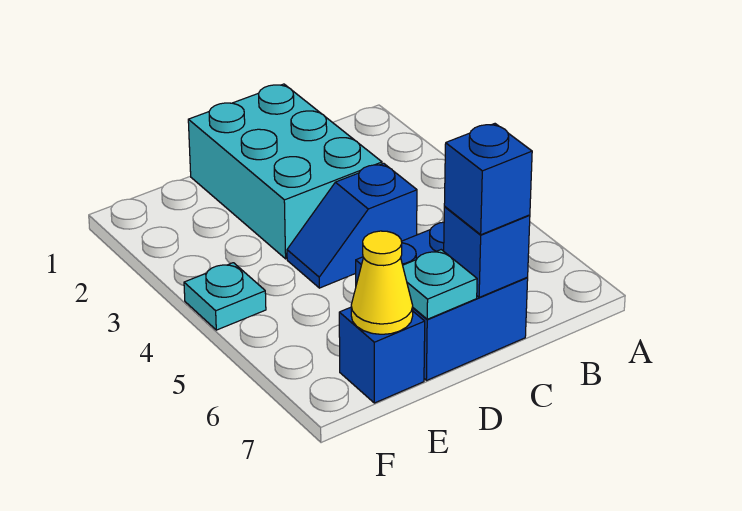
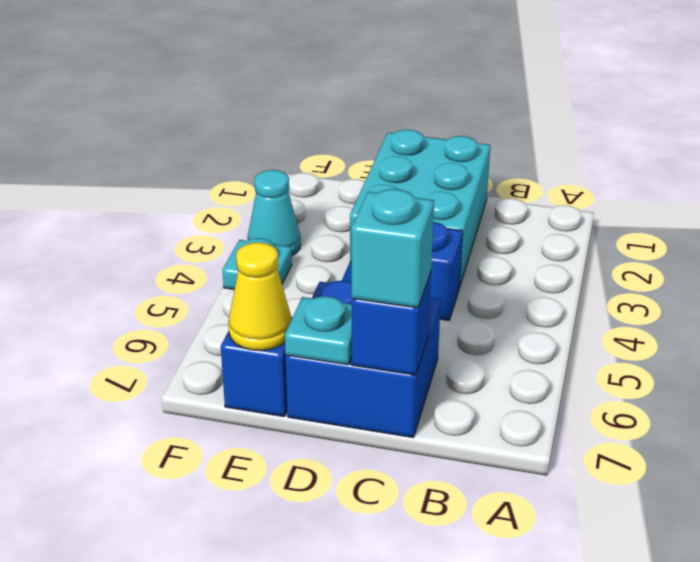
blue brick C7 level 3 -> cyan brick C7 level 3
none -> cyan cone F3 level 1

